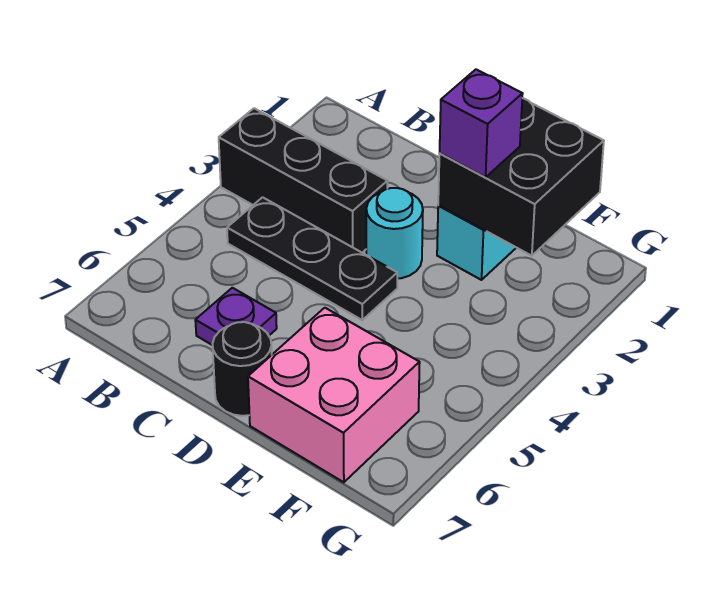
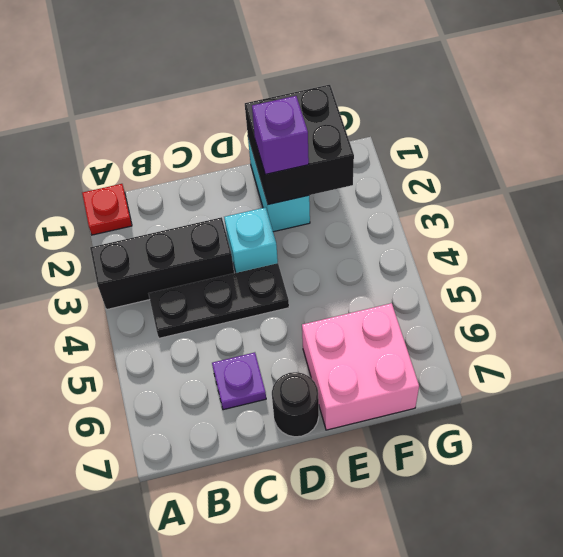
none -> red plate A1 level 1
cyan round brick D3 level 1 -> cyan brick D3 level 1

